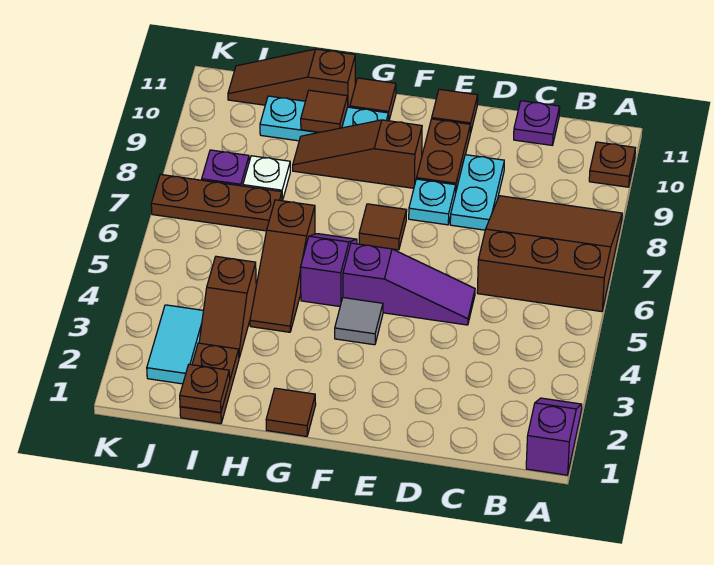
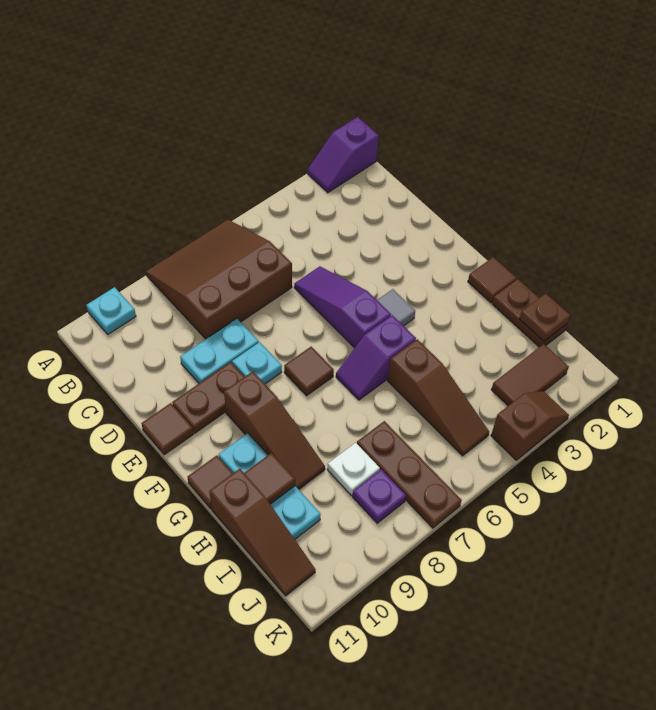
brown slope A6:C8 level 1 top 6 -> brown slope A6:C8 level 1 top C
brown plate A10 level 1 -> cyan plate A10 level 1
purple plate C11 level 1 -> none
brown slope H4:H6 level 1 top 6 -> brown slope H5:J5 level 1 top H
brown plate I1:I2 level 1 -> brown plate H1:I1 level 1
brown slope I3:I4 level 1 top 4 -> brown slope K3:K4 level 1 top 4
cyan tile J2:J3 level 1 -> brown tile J2:J3 level 1

